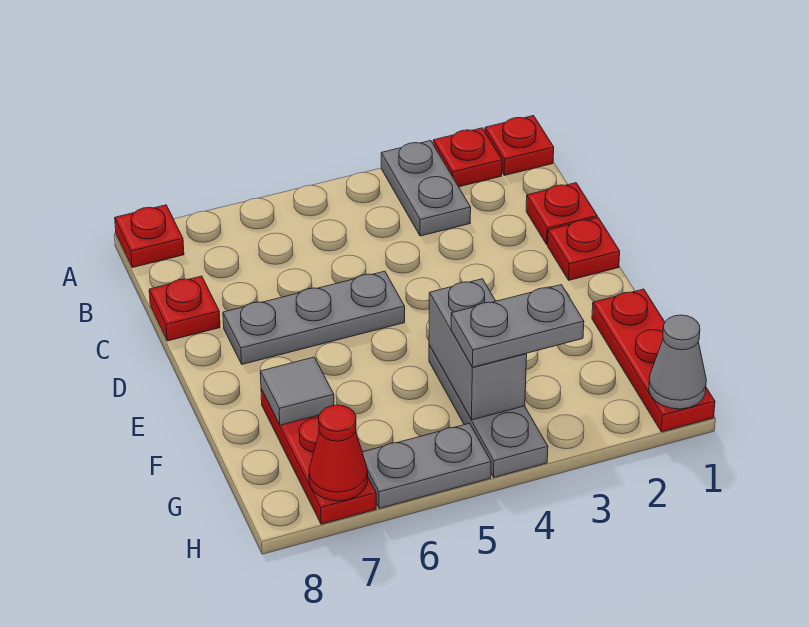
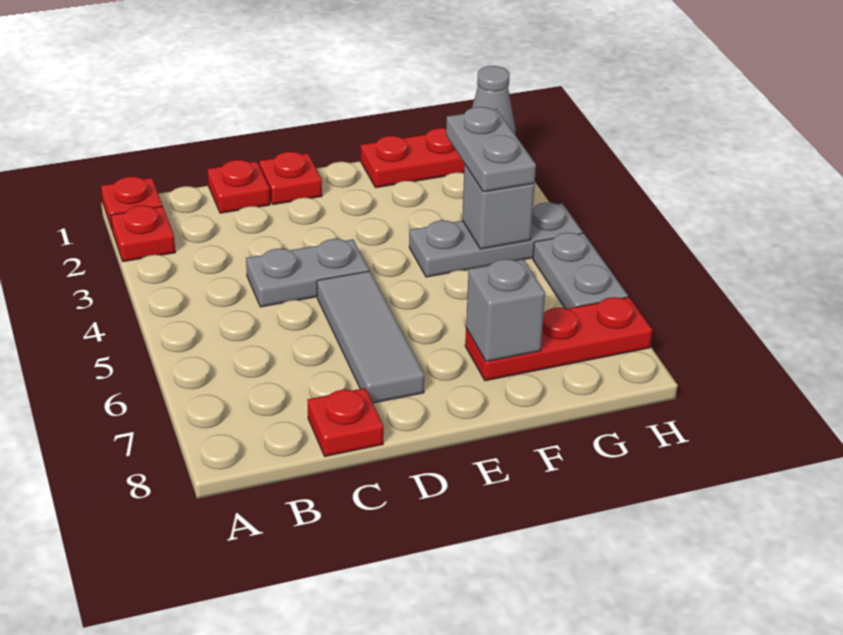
grey plate A3:B3 level 1 -> grey plate C4:D4 level 1
red plate A8 level 1 -> none
grey plate D5:D7 level 1 -> grey tile D5:D7 level 1
grey brick F4:G4 level 2 -> grey brick G4 level 2
grey tile F7 level 2 -> grey brick F7 level 2
red cone H7 level 2 -> none

